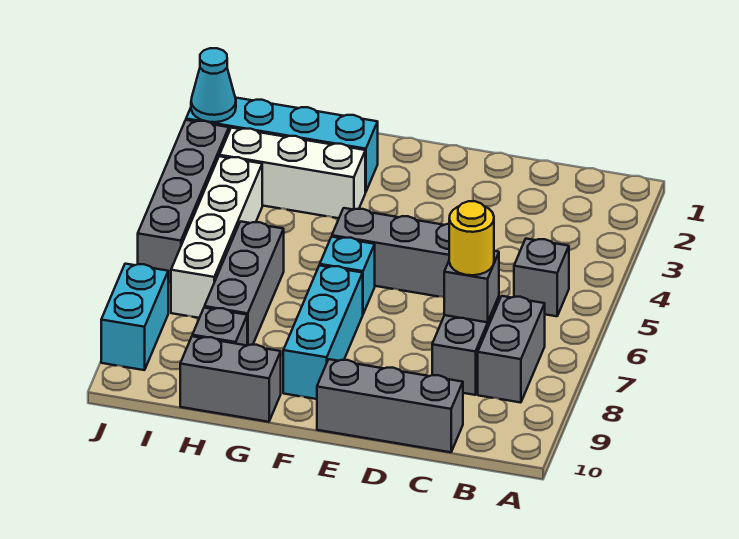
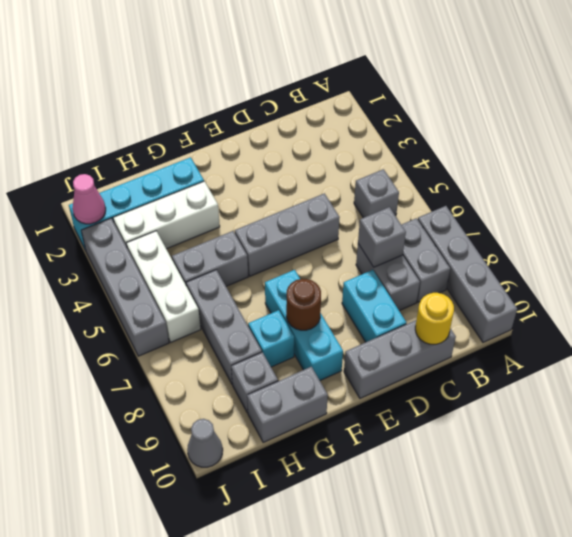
none -> grey brick A7:A10 level 1
yellow round brick C7 level 3 -> yellow round brick C10 level 2
cyan brick F6 level 1 -> cyan brick G8 level 1
none -> brown round brick F8 level 2
none -> grey brick G5:H5 level 1
white brick I4:I7 level 1 -> white brick I4:I6 level 1
cyan cone J2 level 2 -> pink cone J2 level 2
cyan brick J8:J9 level 1 -> cyan brick D8:D9 level 1
none -> grey cone J10 level 1

